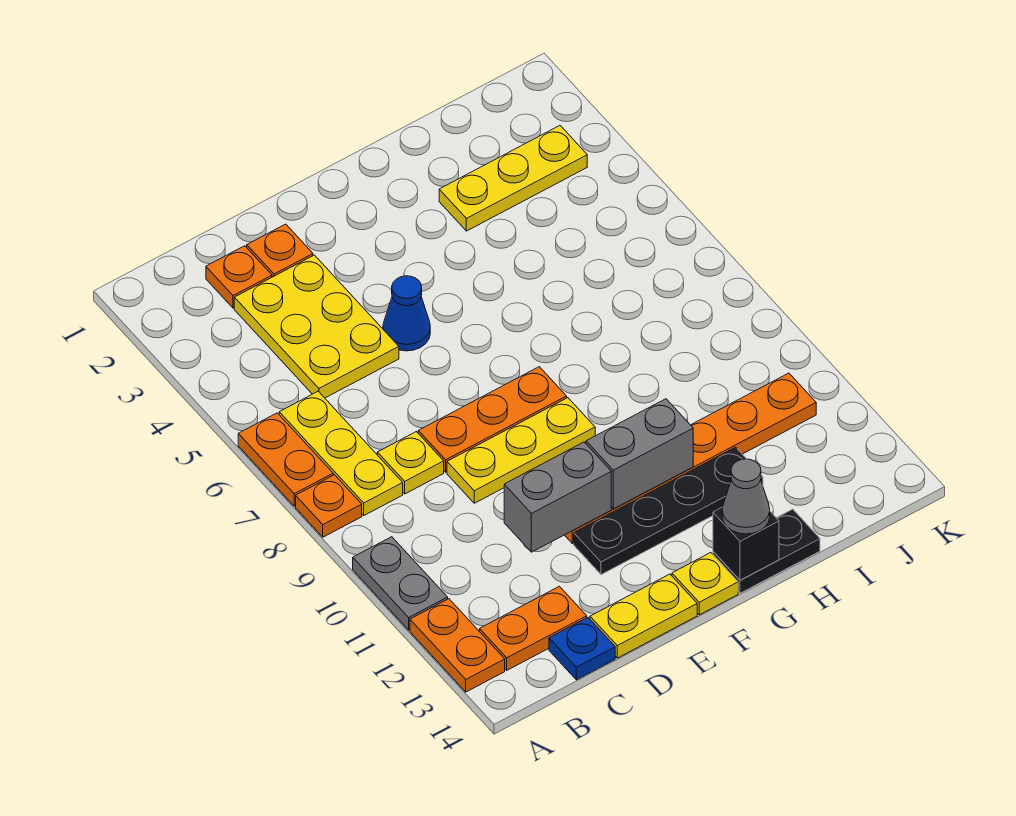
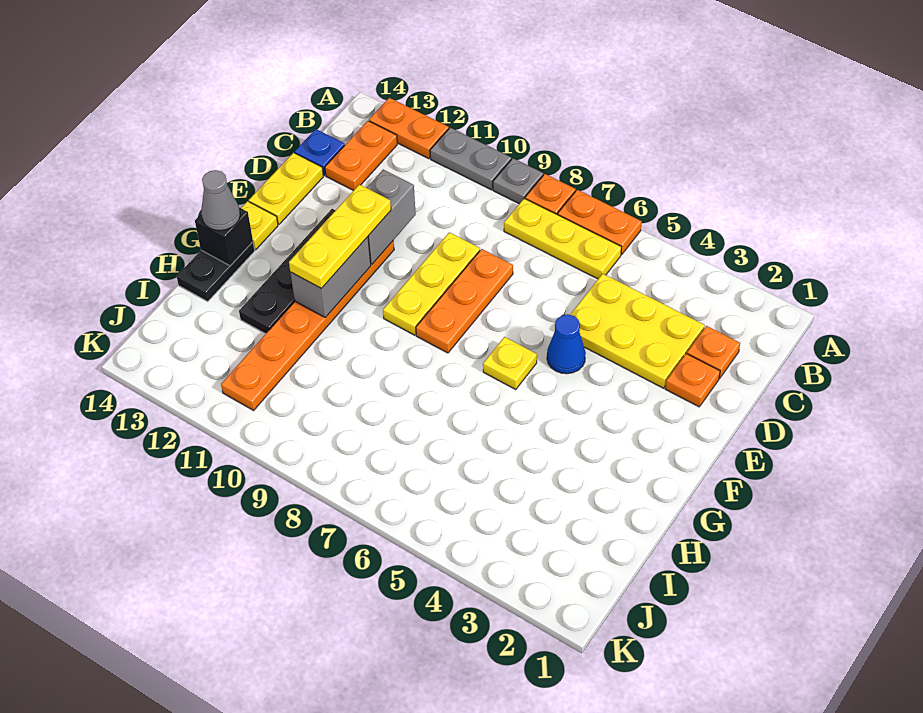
none -> grey plate A9 level 1
yellow plate C8 level 1 -> yellow plate F6 level 1
yellow plate H3:J3 level 1 -> yellow plate E11:G11 level 3

